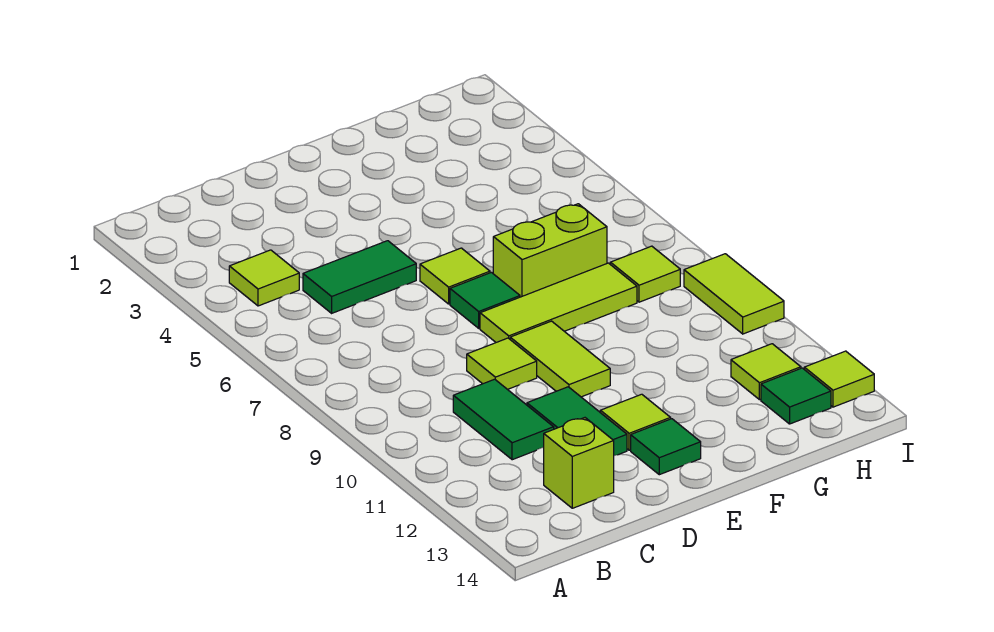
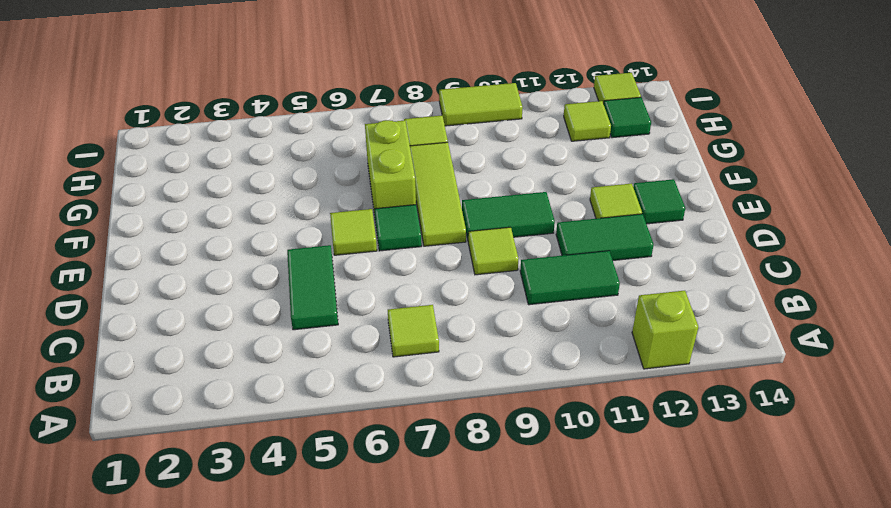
lime tile B4 level 1 -> lime tile B7 level 1
lime brick C13 level 1 -> lime brick A12 level 1
lime tile E9:E10 level 1 -> green tile E9:E10 level 1

